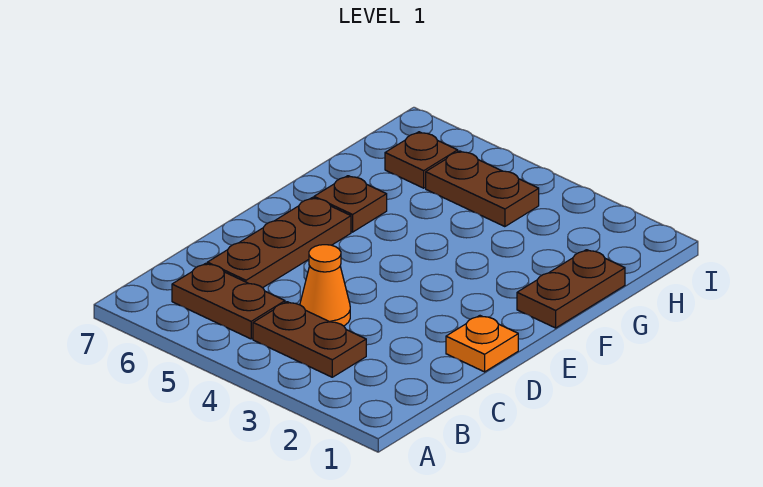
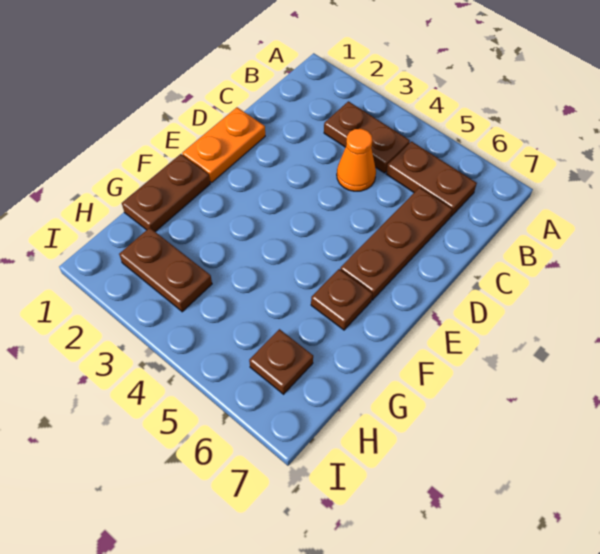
orange plate D1 level 1 -> orange plate D1:E1 level 1
brown plate H4:H5 level 1 -> brown plate H2:H3 level 1

